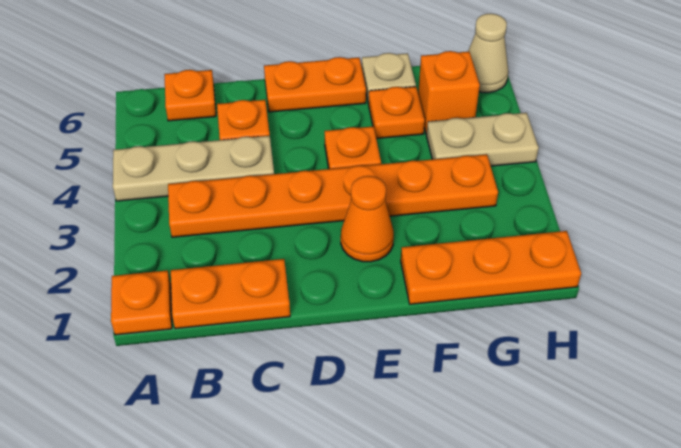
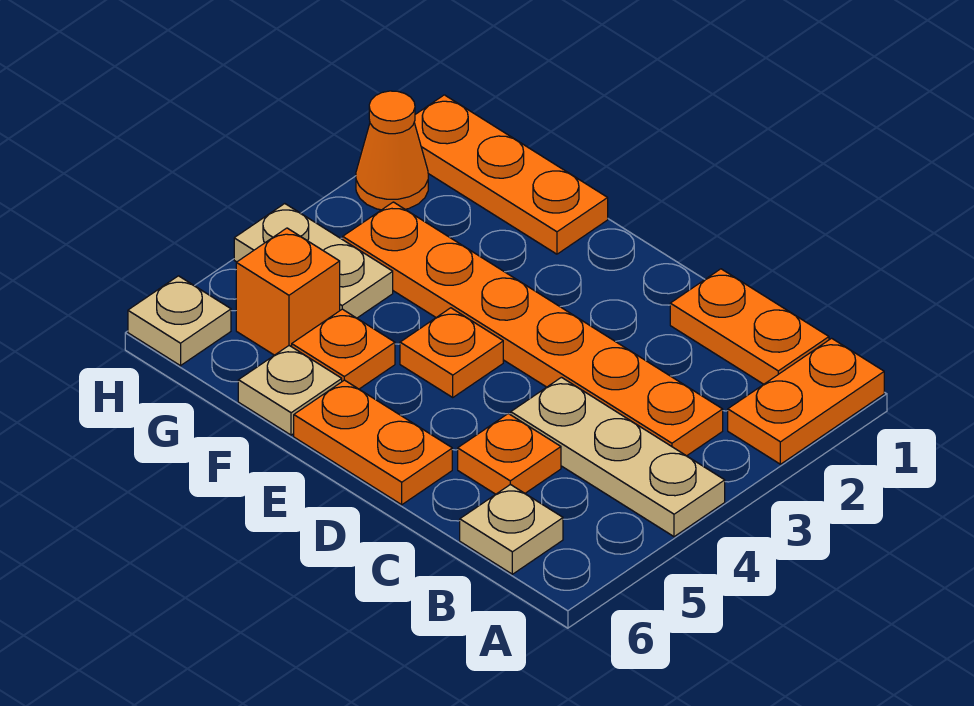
orange plate A1 level 1 -> orange plate A1:A2 level 1
orange plate B6 level 1 -> tan plate B6 level 1
orange cone E2 level 1 -> orange cone H2 level 1
tan cone H6 level 1 -> tan plate H6 level 1

